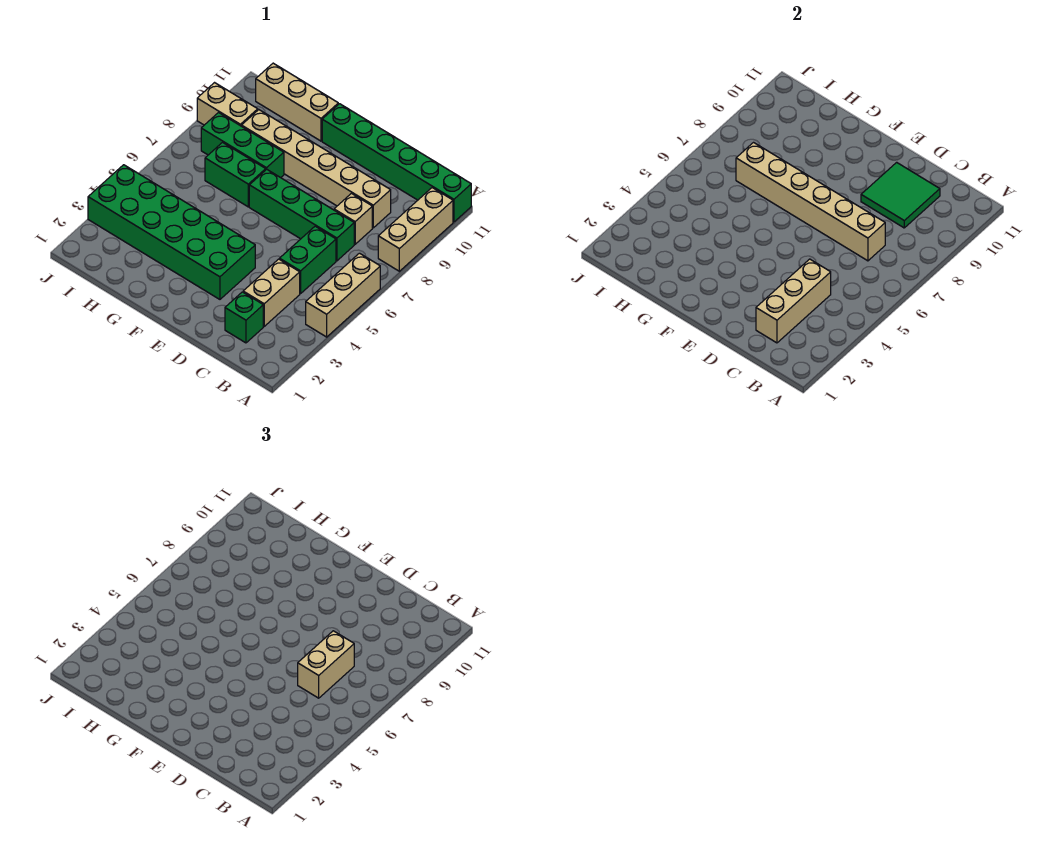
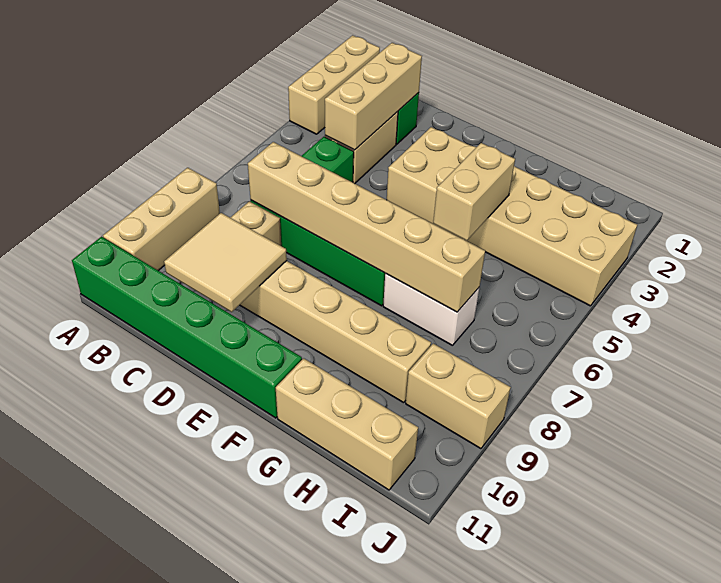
tan brick A4:A6 level 1 -> tan brick A1:A3 level 1
tan brick C6:C7 level 3 -> tan brick G4:G5 level 2
green tile C9:D10 level 2 -> tan tile C9:D10 level 2
green brick E3:J4 level 1 -> tan brick E3:J4 level 1
green brick G7:H7 level 1 -> white brick G7:H7 level 1
green brick G8:I8 level 1 -> none

